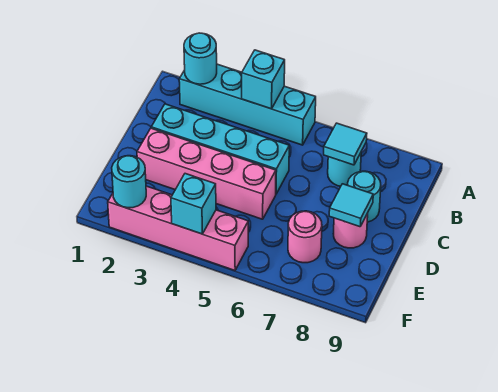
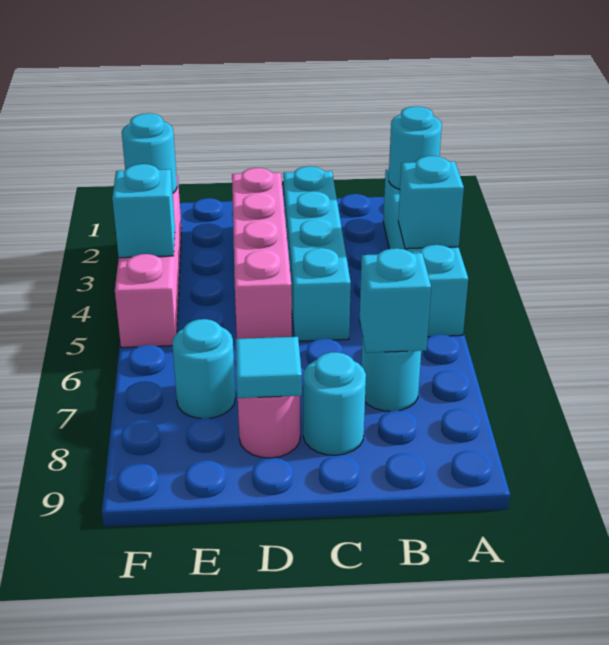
cyan tile B7 level 2 -> cyan brick B7 level 2
pink round brick E7 level 1 -> cyan round brick E7 level 1

